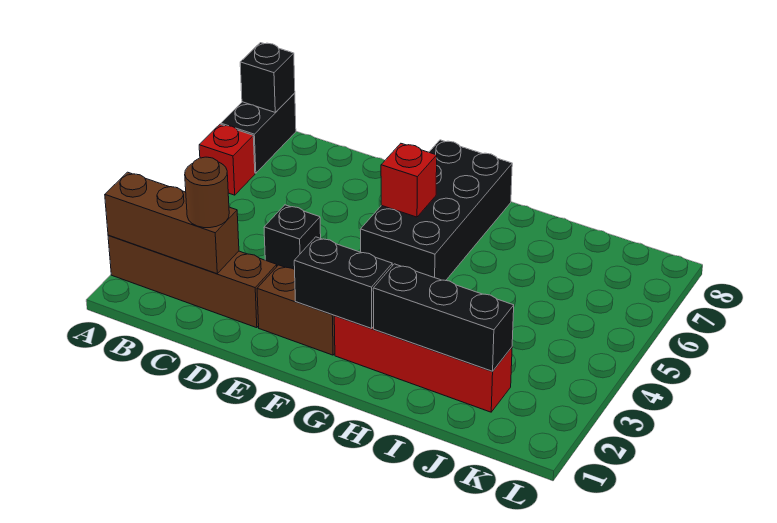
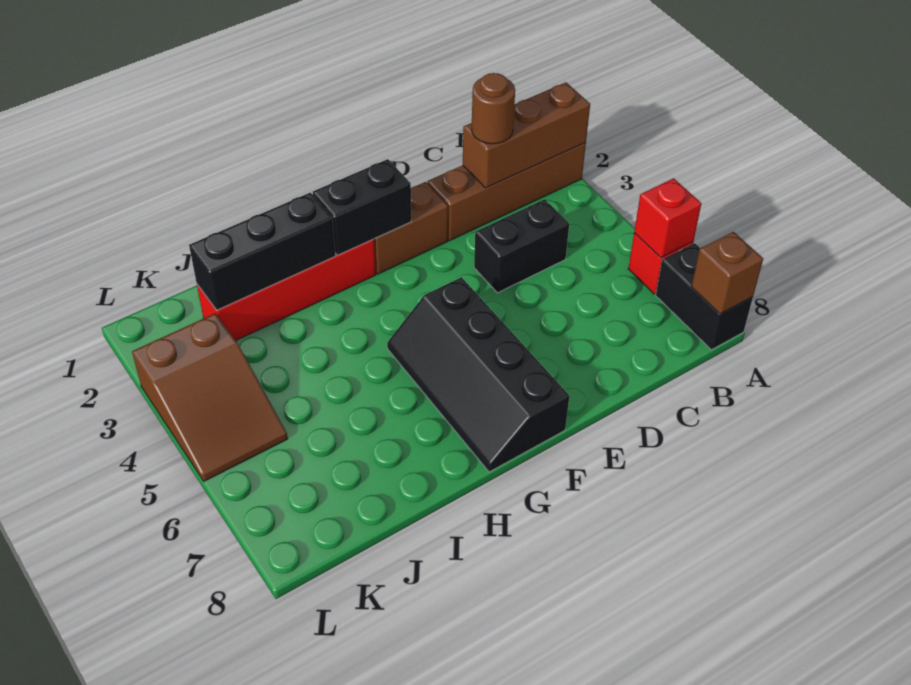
black brick A8 level 2 -> brown brick A8 level 2
black brick D4 level 1 -> black brick C4:D4 level 1
black brick F5:G8 level 1 -> black slope F5:G8 level 1 top F
red brick F6 level 2 -> red brick A6 level 2
none -> brown slope K3:L5 level 1 top 3

